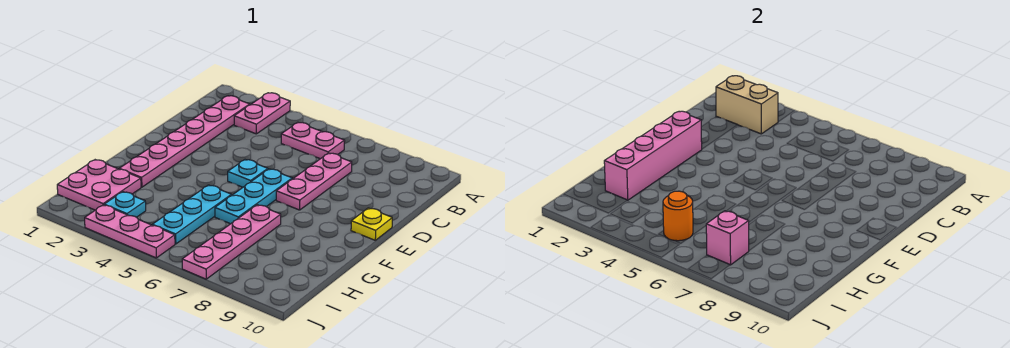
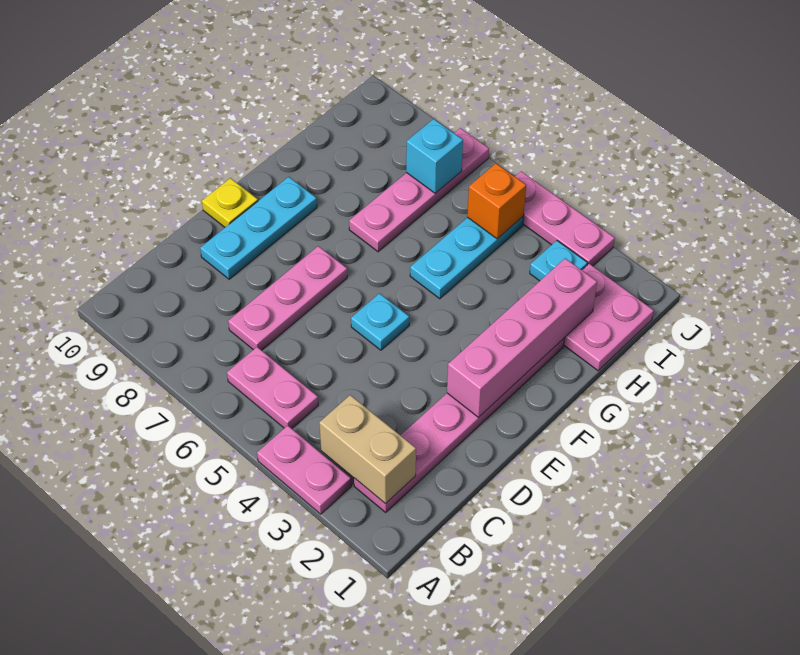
pink plate A3:B3 level 1 -> pink plate A3:A4 level 1
cyan plate E6:G6 level 1 -> cyan plate D9:F9 level 1
orange round brick I5 level 2 -> orange brick I5 level 2
pink brick I7 level 2 -> cyan brick I7 level 2

